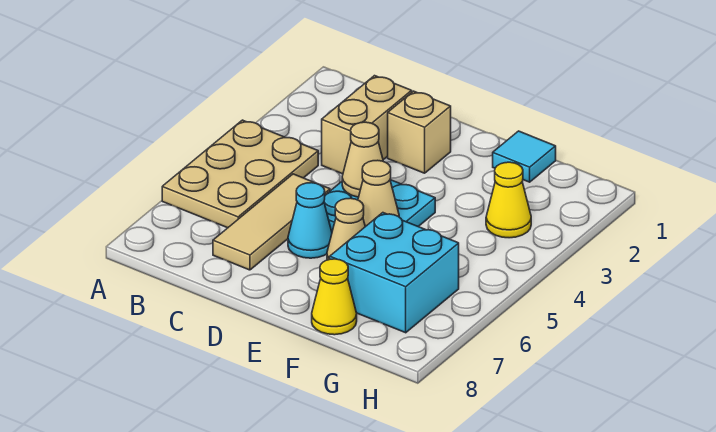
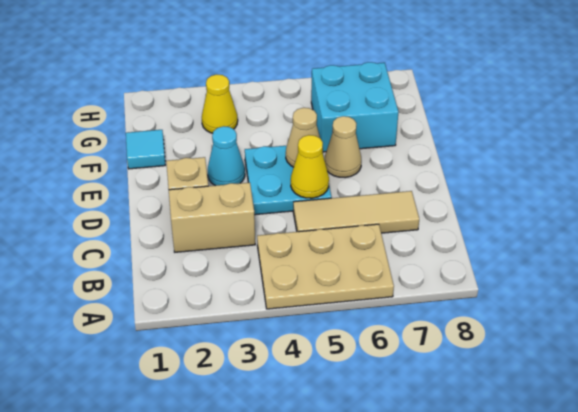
tan cone D4 level 2 -> none
cyan cone D6 level 1 -> cyan cone E3 level 1
yellow cone F8 level 1 -> yellow cone D5 level 2

